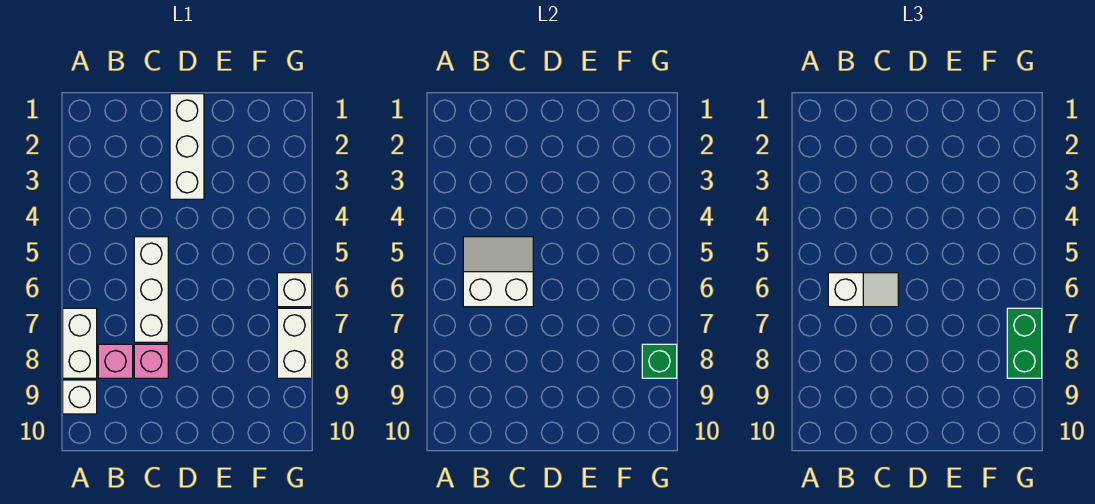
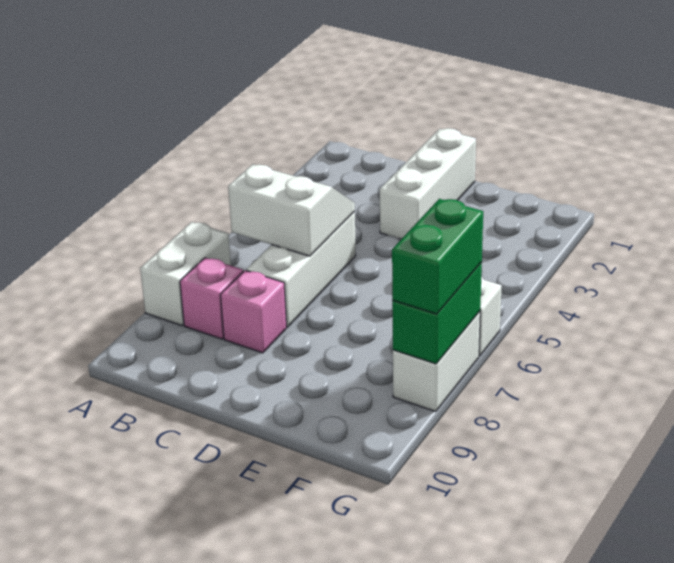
white brick A9 level 1 -> none
white slope B6:C6 level 3 top B -> none
green brick G8 level 2 -> green brick G7:G8 level 2

